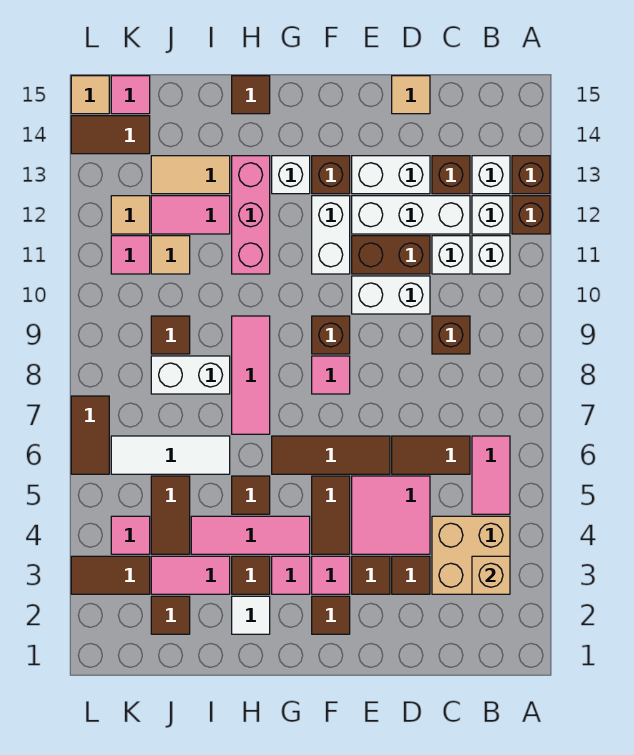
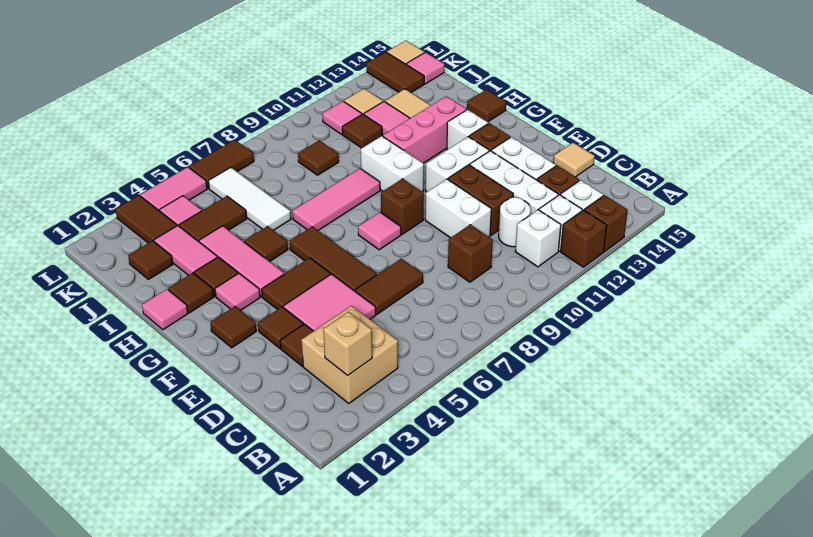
pink tile B5:B6 level 1 -> pink tile L4:L5 level 1
brown tile C6:D6 level 1 -> brown tile D6:D7 level 1
white brick C11 level 1 -> white round brick C11 level 1
pink tile F3 level 1 -> pink tile H1 level 1
white tile H2 level 1 -> brown tile H2 level 1
white brick I8:J8 level 1 -> white brick G10:H10 level 1
tan tile J11 level 1 -> brown tile J11 level 1

